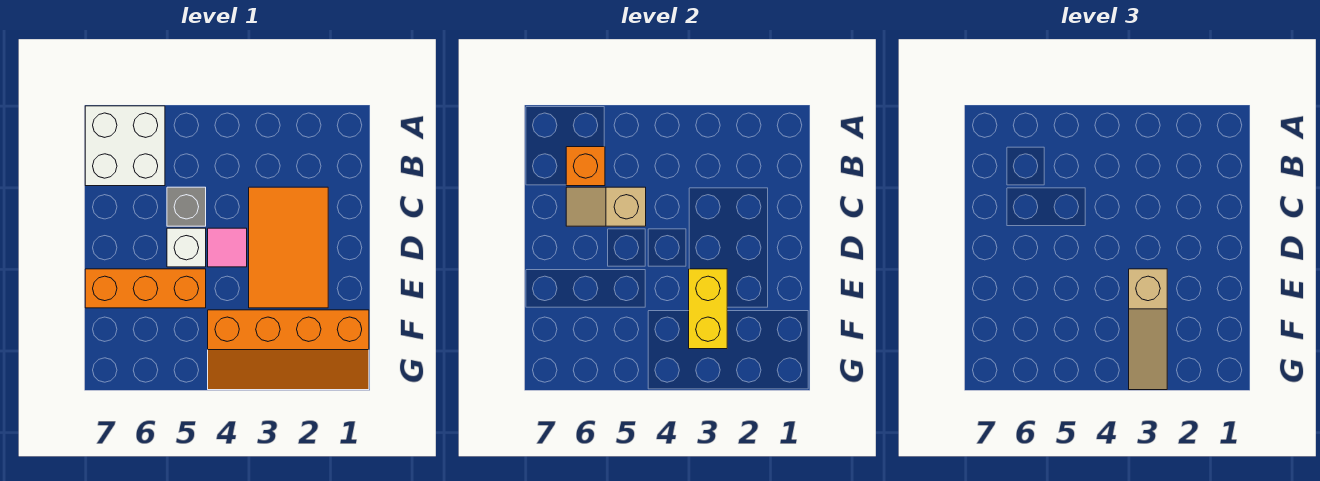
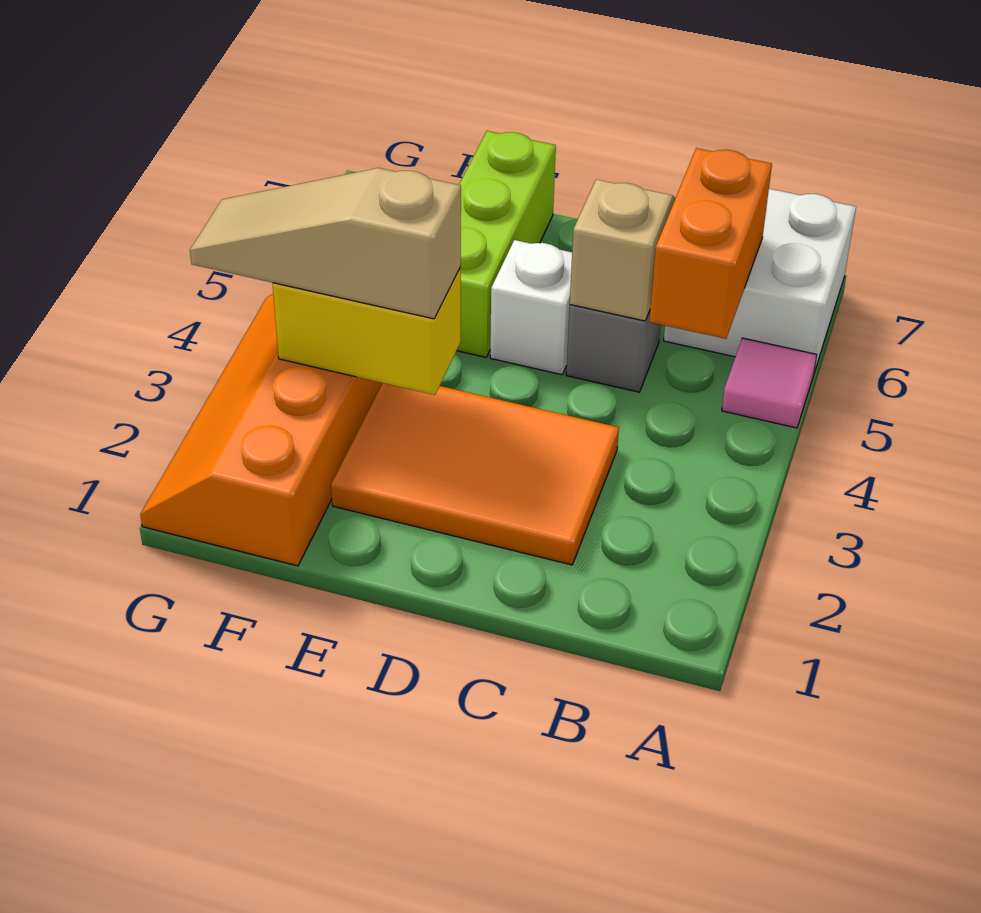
orange brick B6 level 2 -> orange brick B5:B6 level 2
pink tile D4 level 1 -> pink tile A5 level 1
orange brick E5:E7 level 1 -> lime brick E5:E7 level 1

